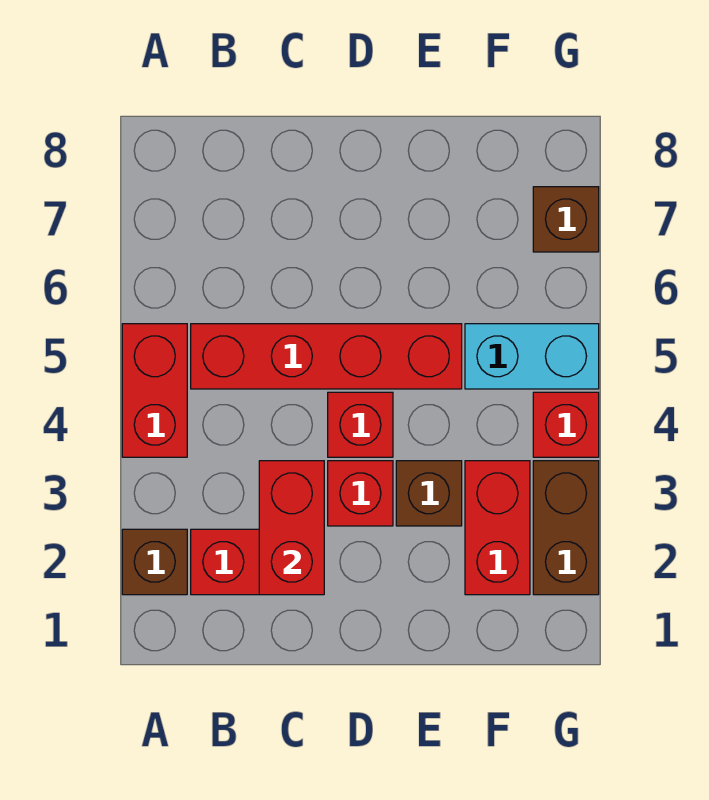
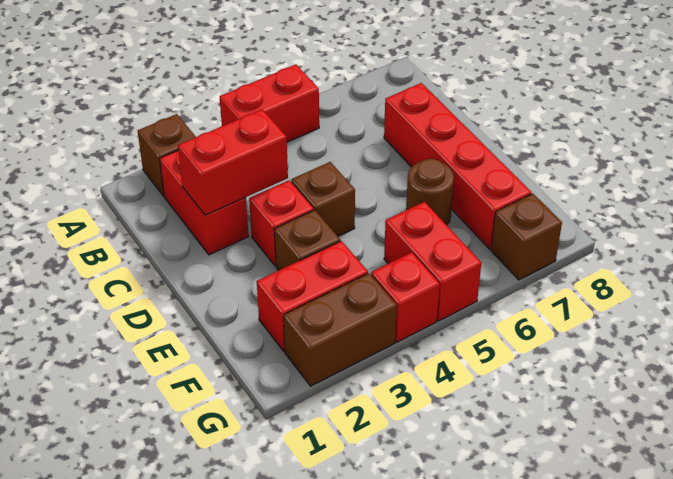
red brick B5:E5 level 1 -> red brick C7:F7 level 1
red brick D4 level 1 -> brown brick D4 level 1
none -> brown round brick E6 level 1
cyan brick F5:G5 level 1 -> red brick F5:G5 level 1

